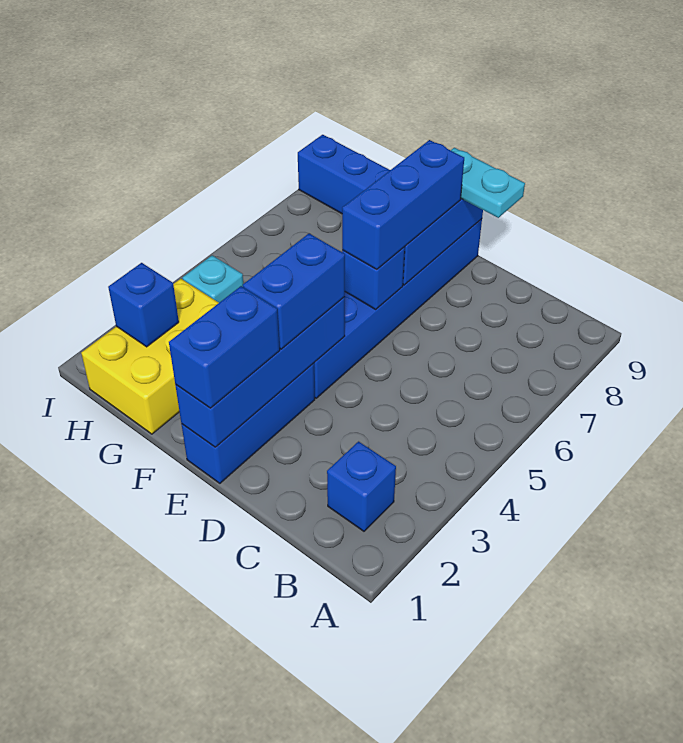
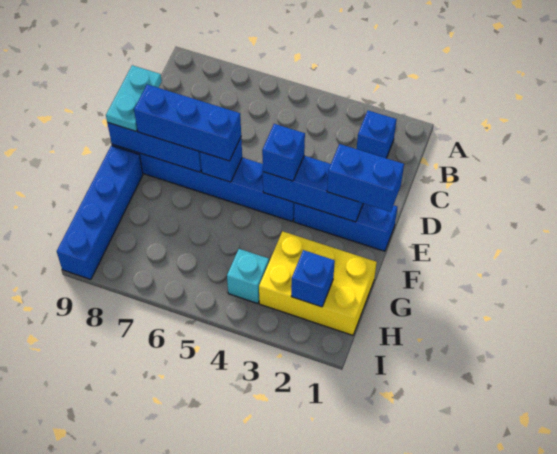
blue brick E1:E4 level 2 -> blue brick E2:E4 level 2
blue brick E3:E4 level 3 -> blue brick E4 level 3

